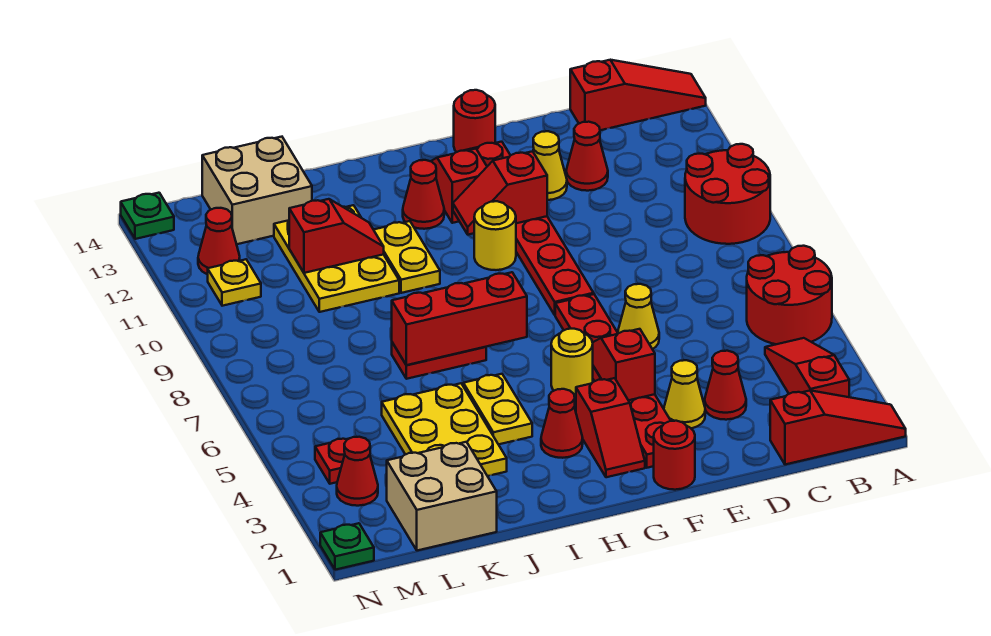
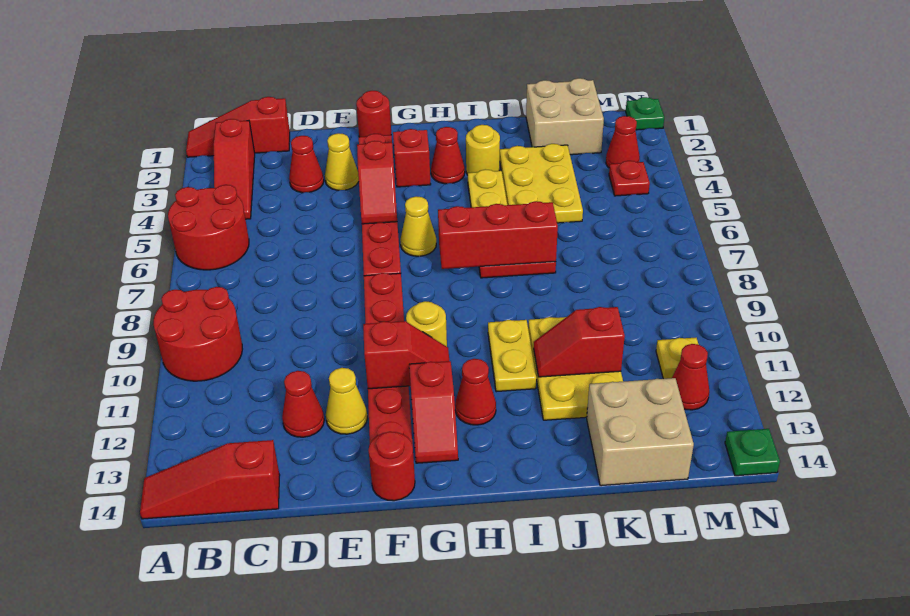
yellow cone E6 level 1 -> yellow cone G6 level 1
yellow round brick G5 level 1 -> yellow round brick I3 level 1

